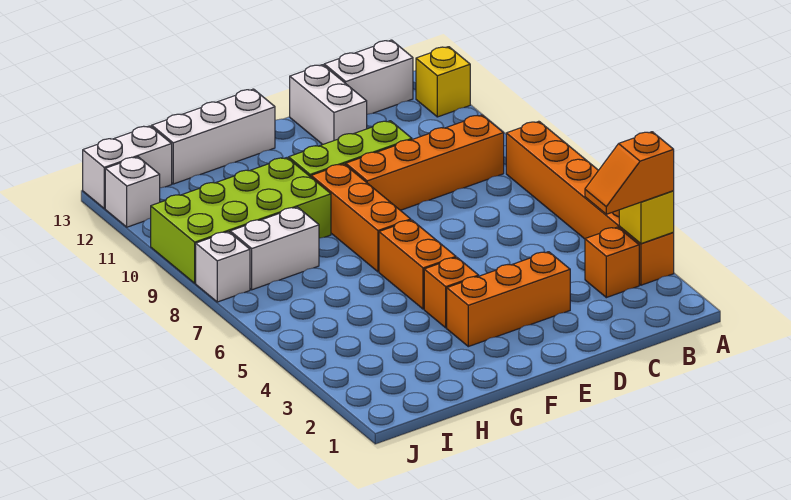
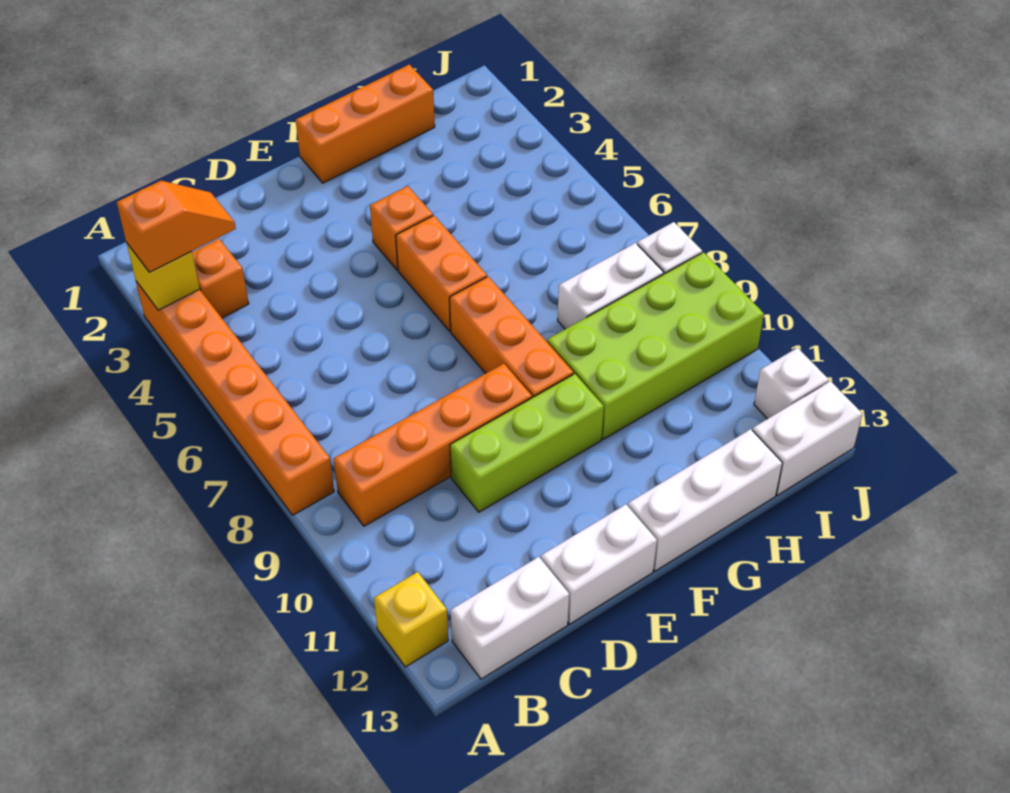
orange brick D3:F3 level 1 -> orange brick F1:H1 level 1
white brick D12:D13 level 1 -> white brick D13:E13 level 1

